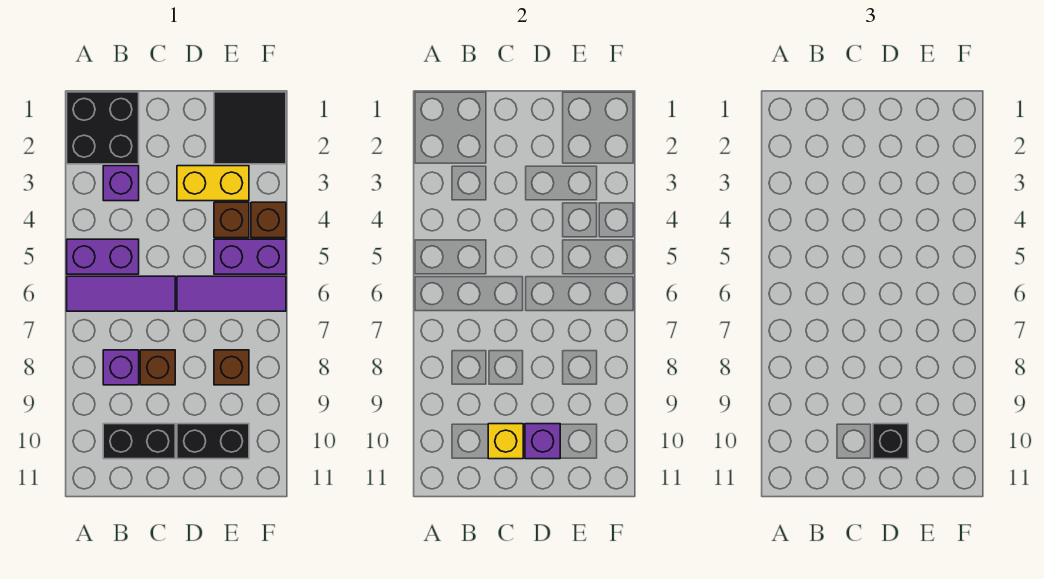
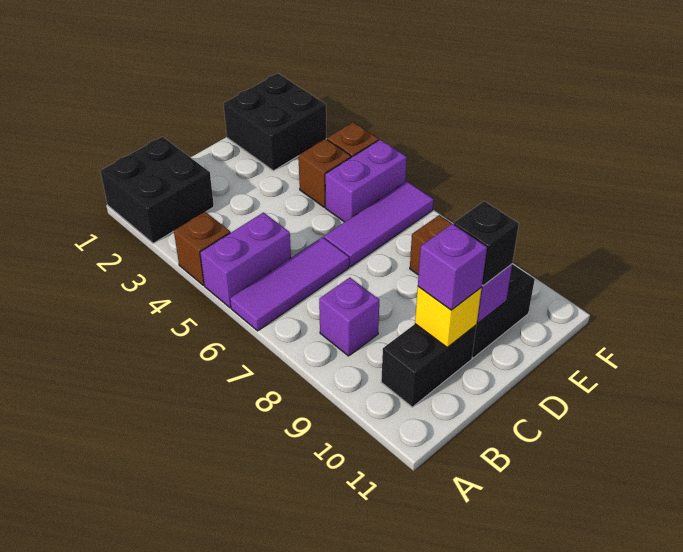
purple brick B3 level 1 -> purple brick C10 level 3
brown brick C8 level 1 -> brown brick A4 level 1
yellow brick D3:E3 level 1 -> none
black tile E1:F2 level 1 -> black brick E1:F2 level 1

